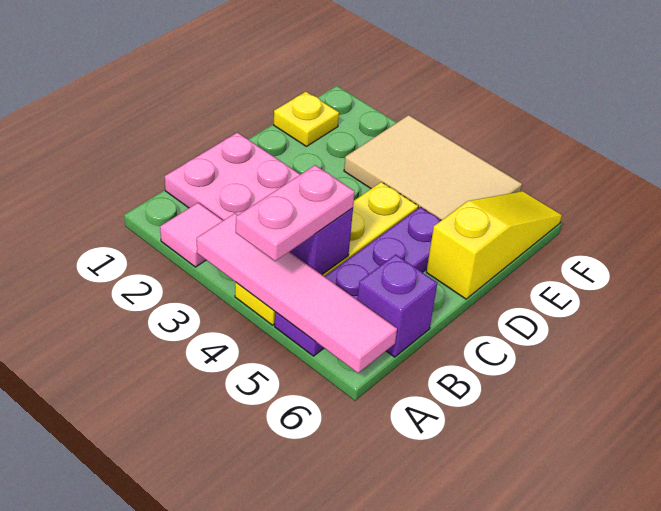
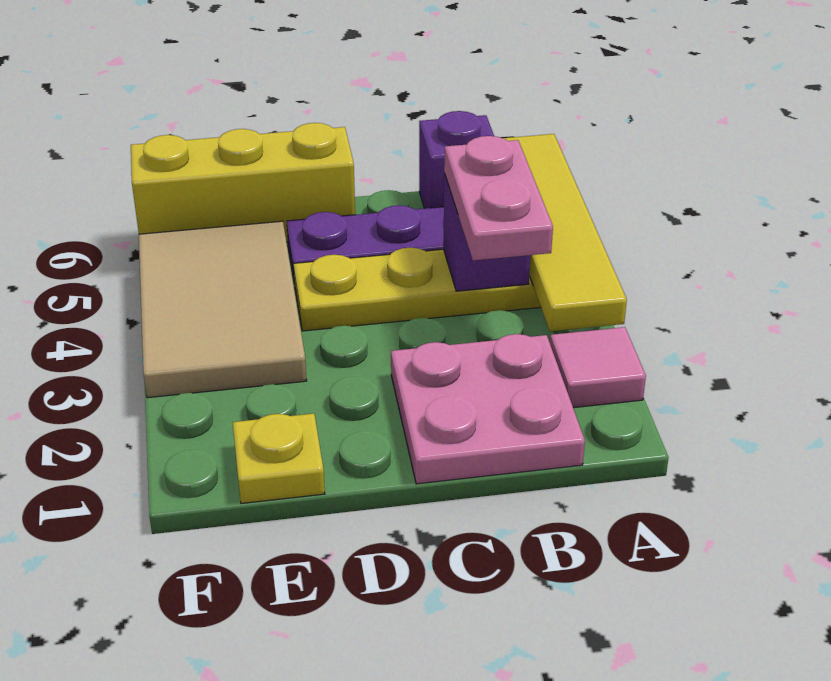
pink tile A3:A6 level 2 -> yellow tile A3:A6 level 2
pink plate A4:B4 level 3 -> pink plate B3:B4 level 3
yellow slope D6:F6 level 1 top D -> yellow brick D6:F6 level 1

